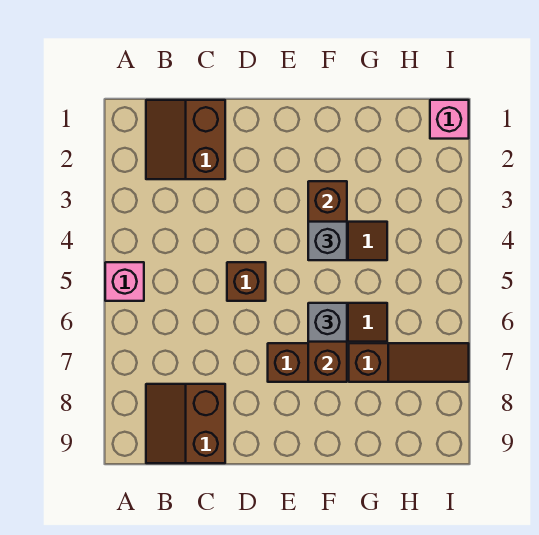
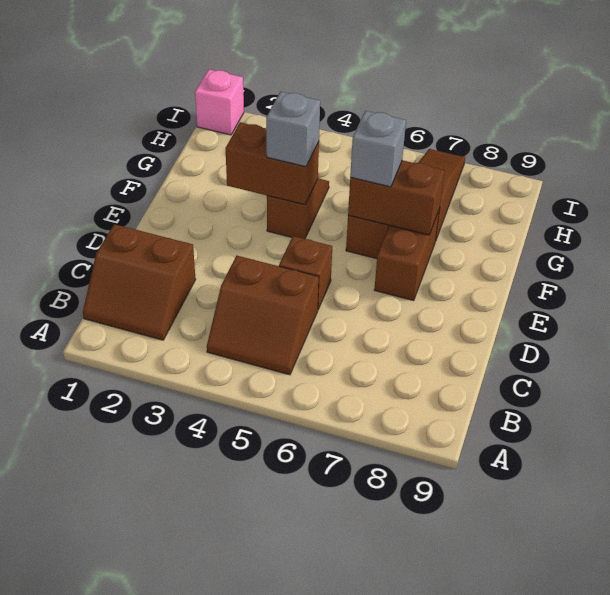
pink brick A5 level 1 -> none
brown slope B8:C9 level 1 top C -> brown slope B4:C5 level 1 top C

